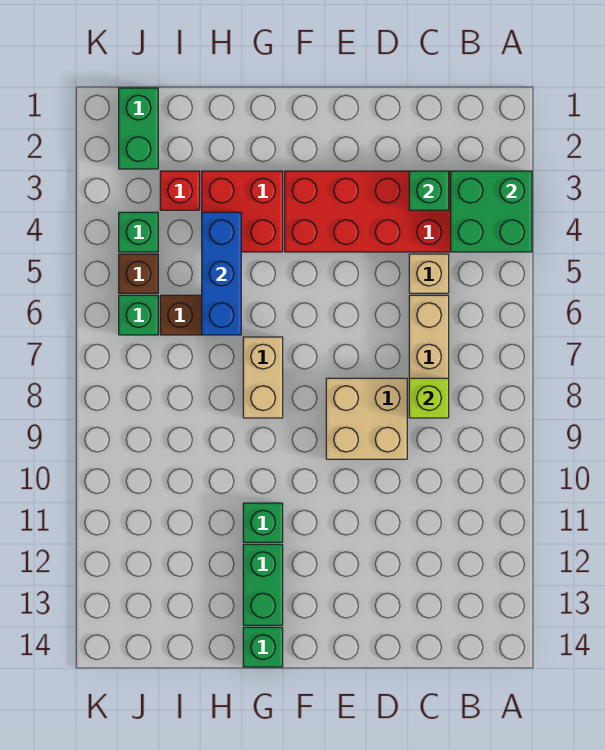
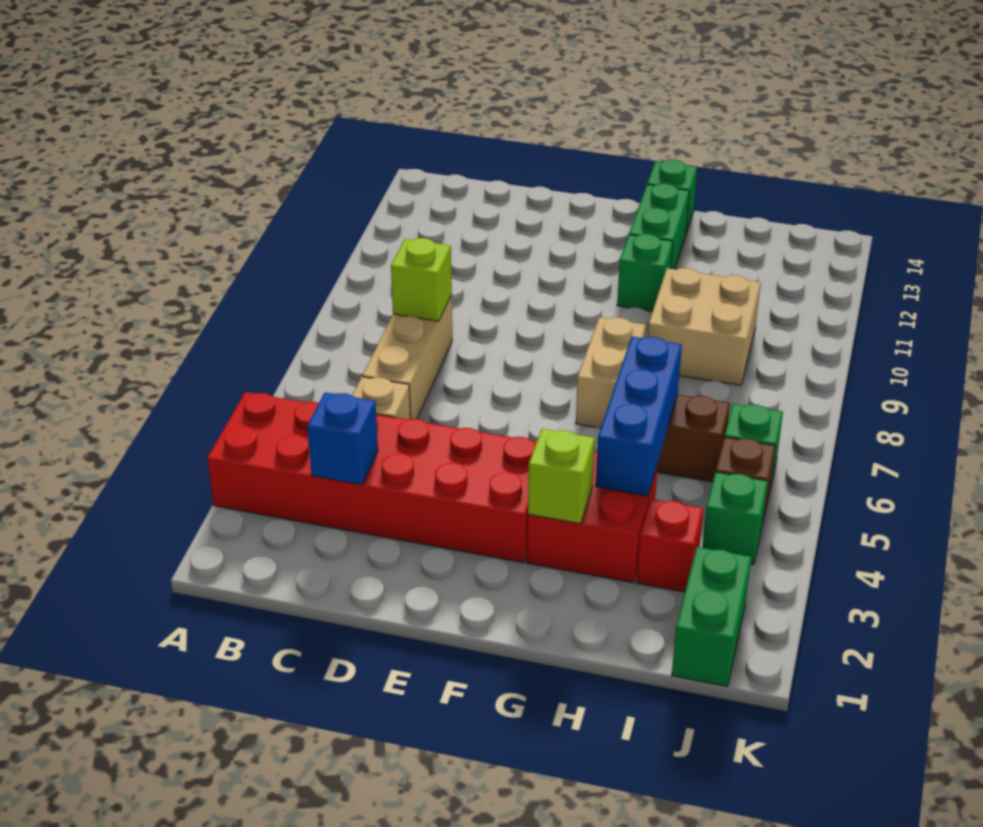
green brick A3:B4 level 2 -> none
green brick C3 level 2 -> blue brick C3 level 2
tan brick D8:E9 level 1 -> tan brick H9:I10 level 1
none -> lime brick G3 level 2

